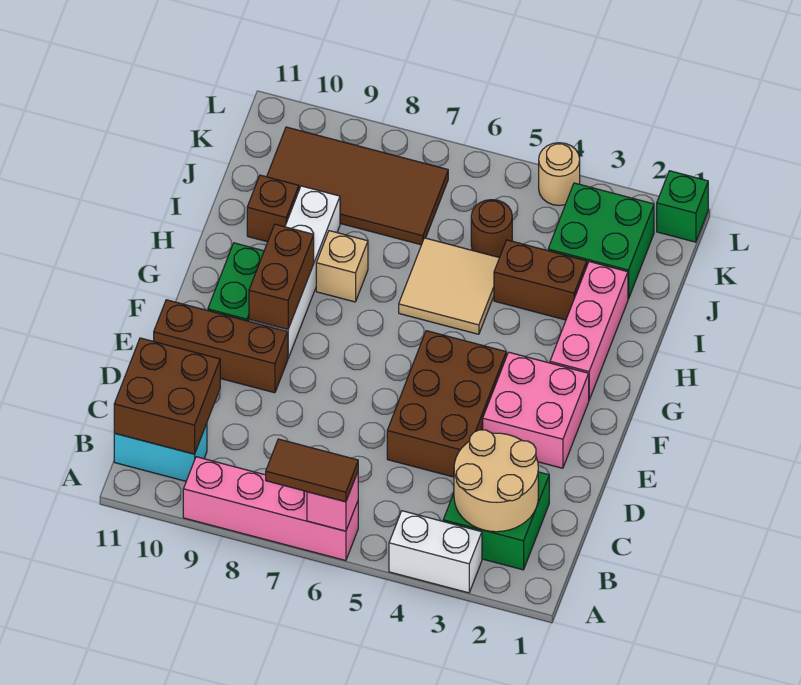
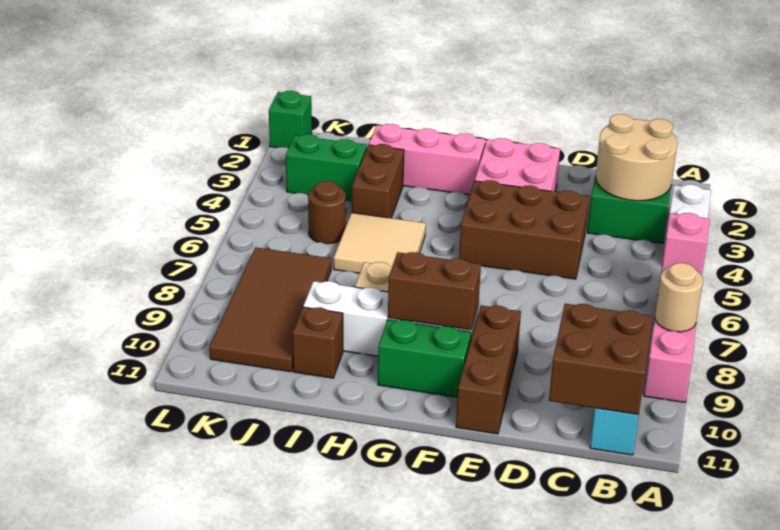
brown tile A6:A7 level 3 -> none
green brick J2:K3 level 1 -> green brick J3:K3 level 1
tan round brick L4 level 1 -> tan round brick A8 level 2

